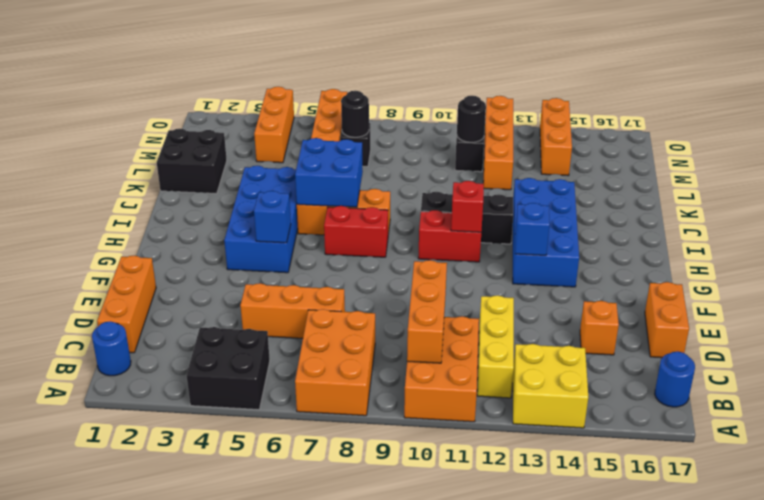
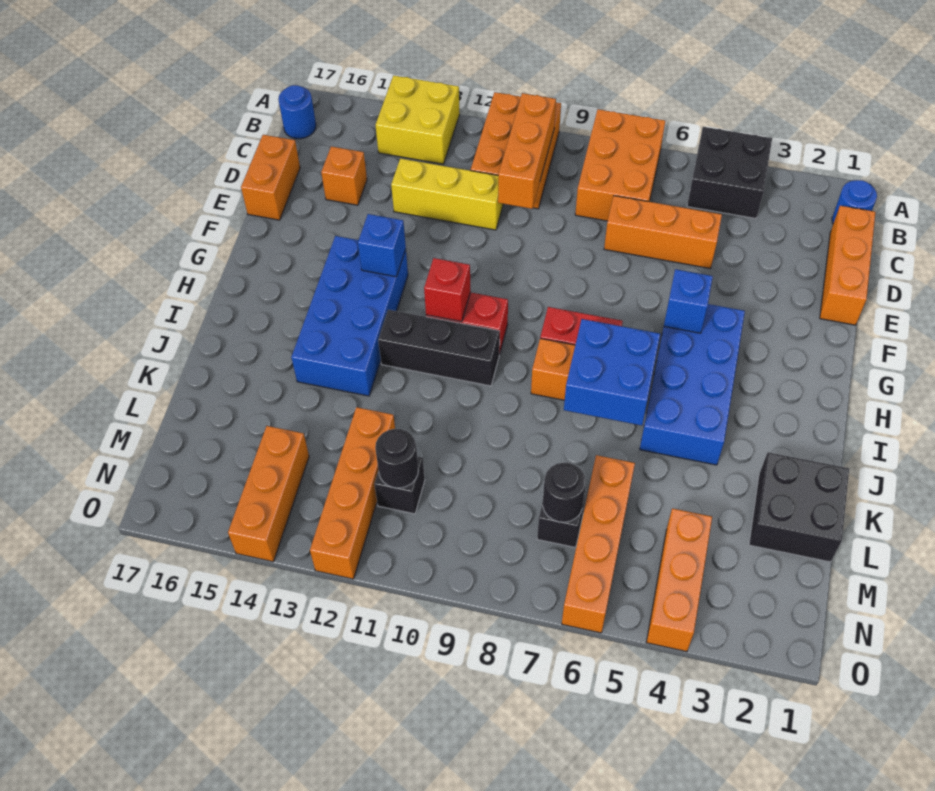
yellow brick B12:D12 level 1 -> yellow brick D11:D13 level 1

